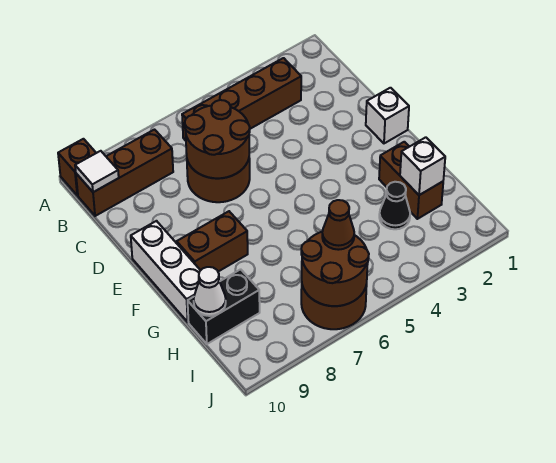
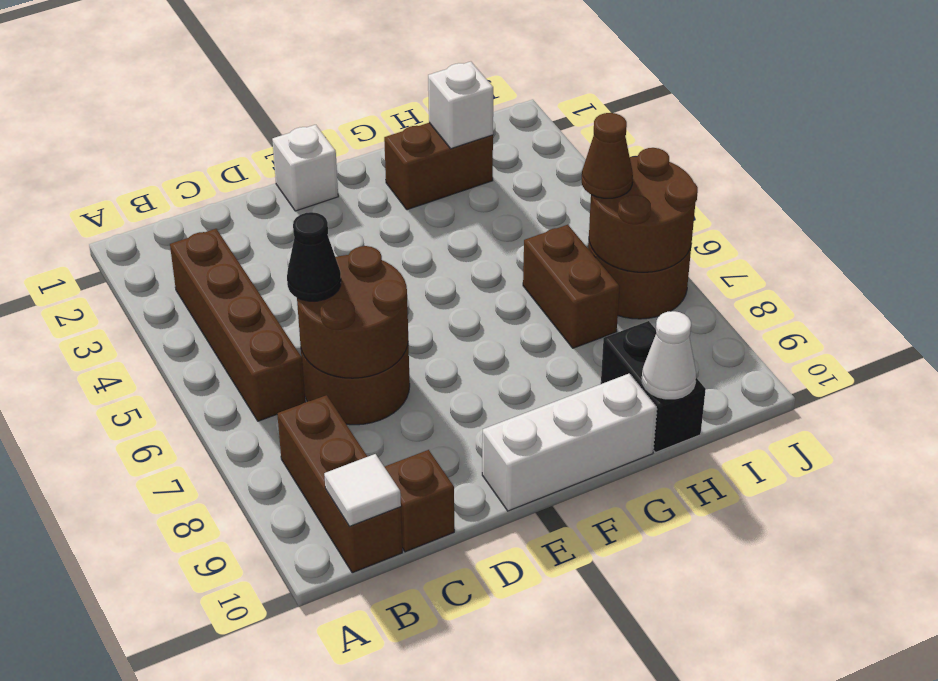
brown brick A10 level 1 -> brown brick C10 level 1
brown brick F8:F9 level 1 -> brown brick H6:H7 level 1
black cone H3 level 1 -> black cone C6 level 3

